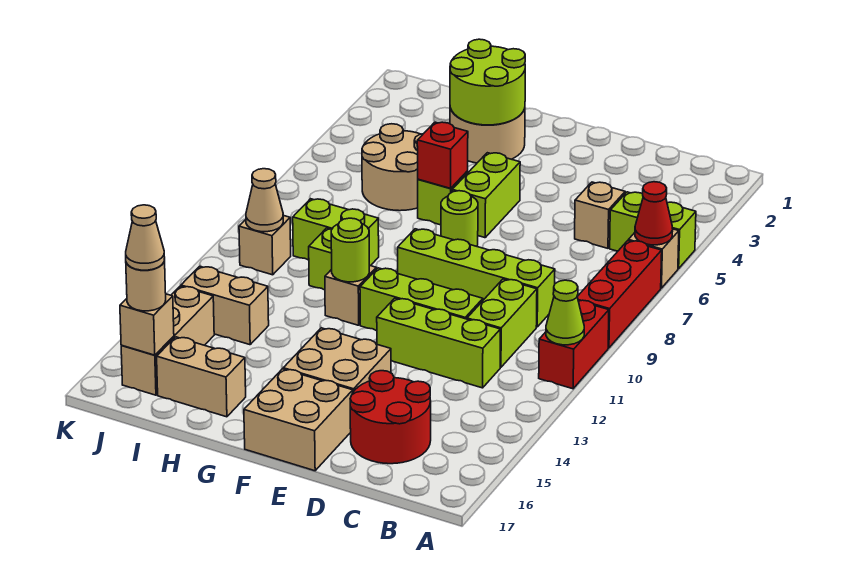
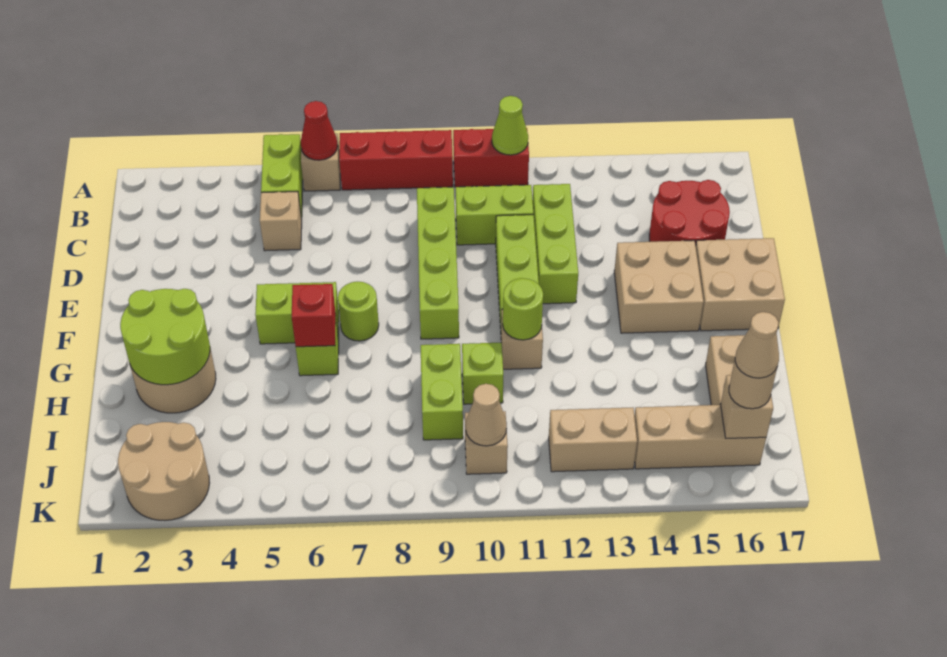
tan round brick H5:I6 level 1 -> tan round brick J2:K3 level 1
tan brick I13:J13 level 1 -> tan brick J12:J13 level 1

